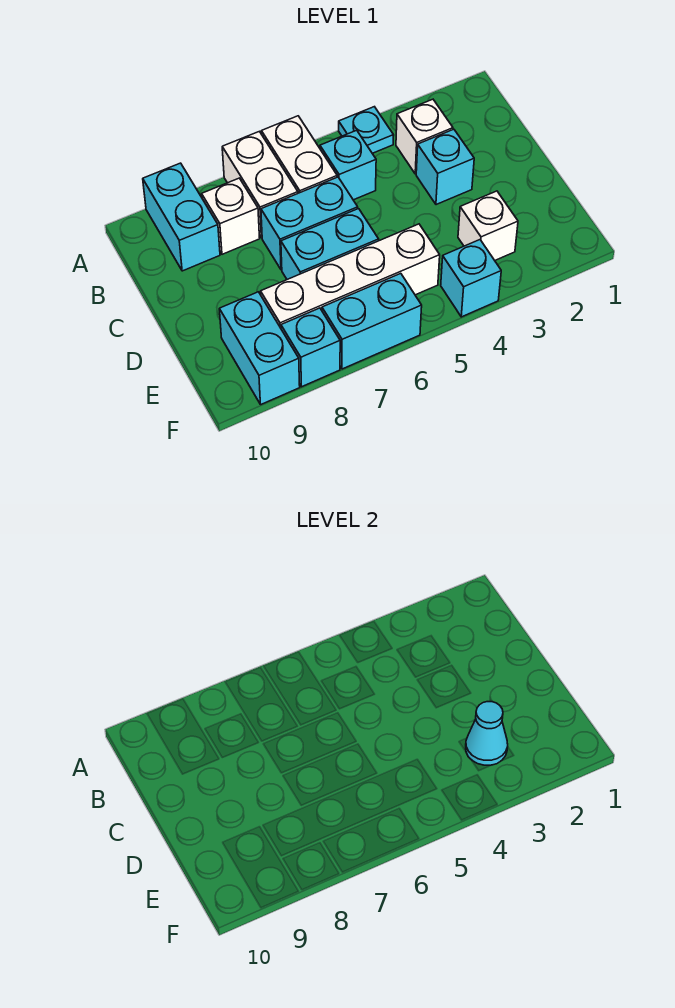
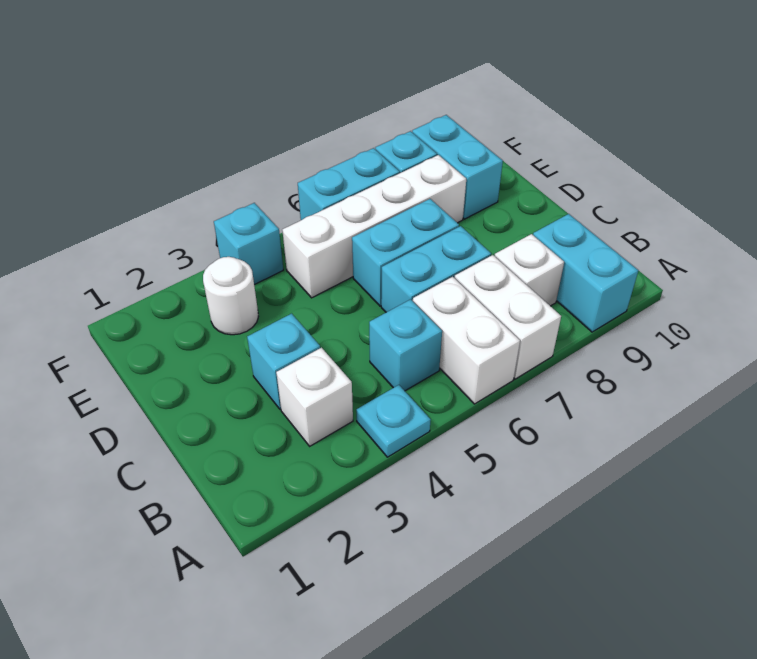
white brick E3 level 1 -> white round brick E3 level 1
cyan cone E3 level 2 -> none

